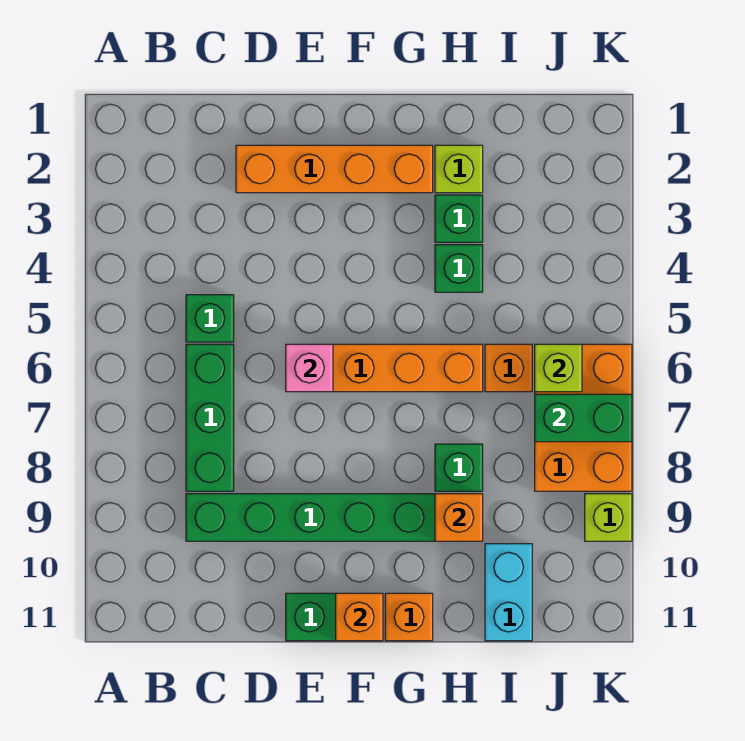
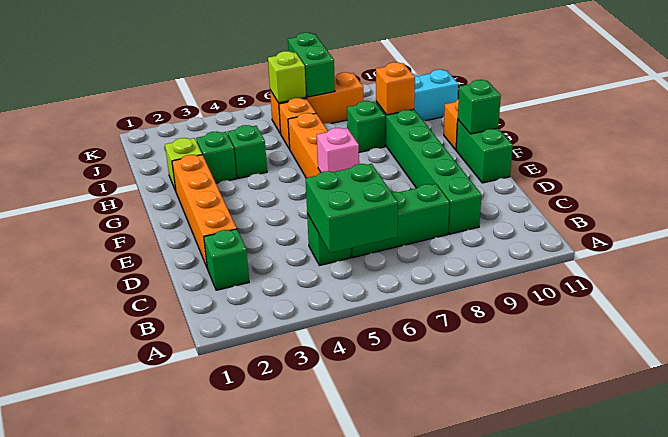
none -> green brick B5:C6 level 2
none -> green brick C2 level 1
orange brick F11 level 2 -> green brick F11 level 2
orange brick J6:K8 level 1 -> orange brick J6:J8 level 1
lime brick K9 level 1 -> none

